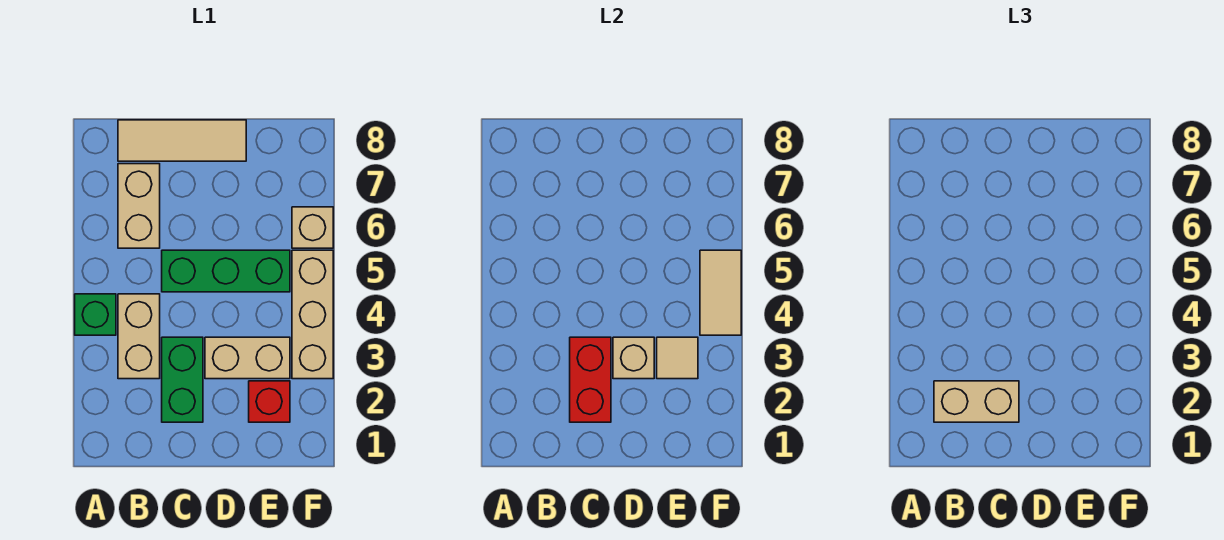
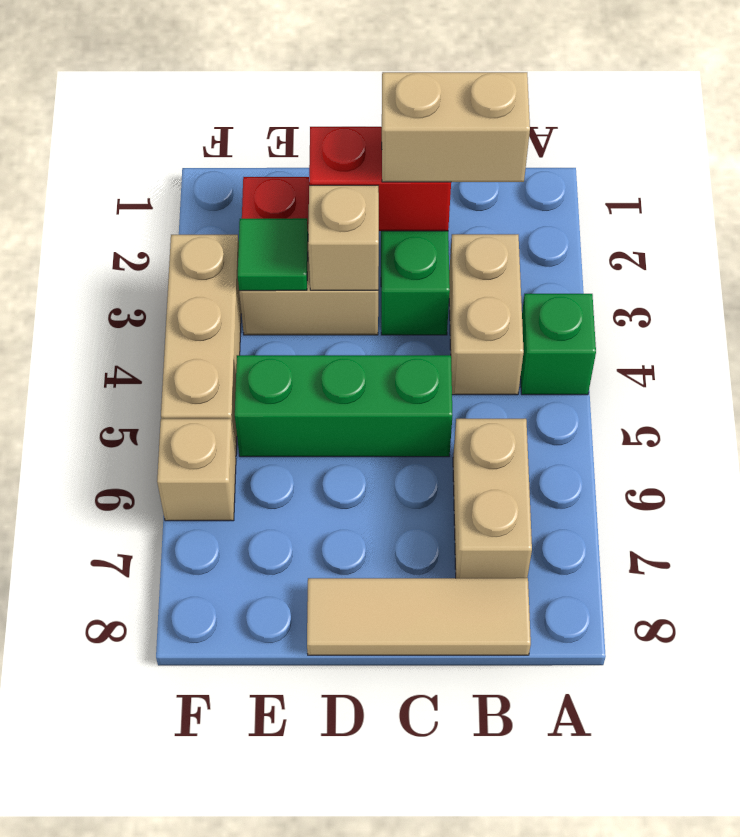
red brick C2:C3 level 2 -> red brick C2:D2 level 2
tan tile E3 level 2 -> green tile E3 level 2
tan tile F4:F5 level 2 -> none

